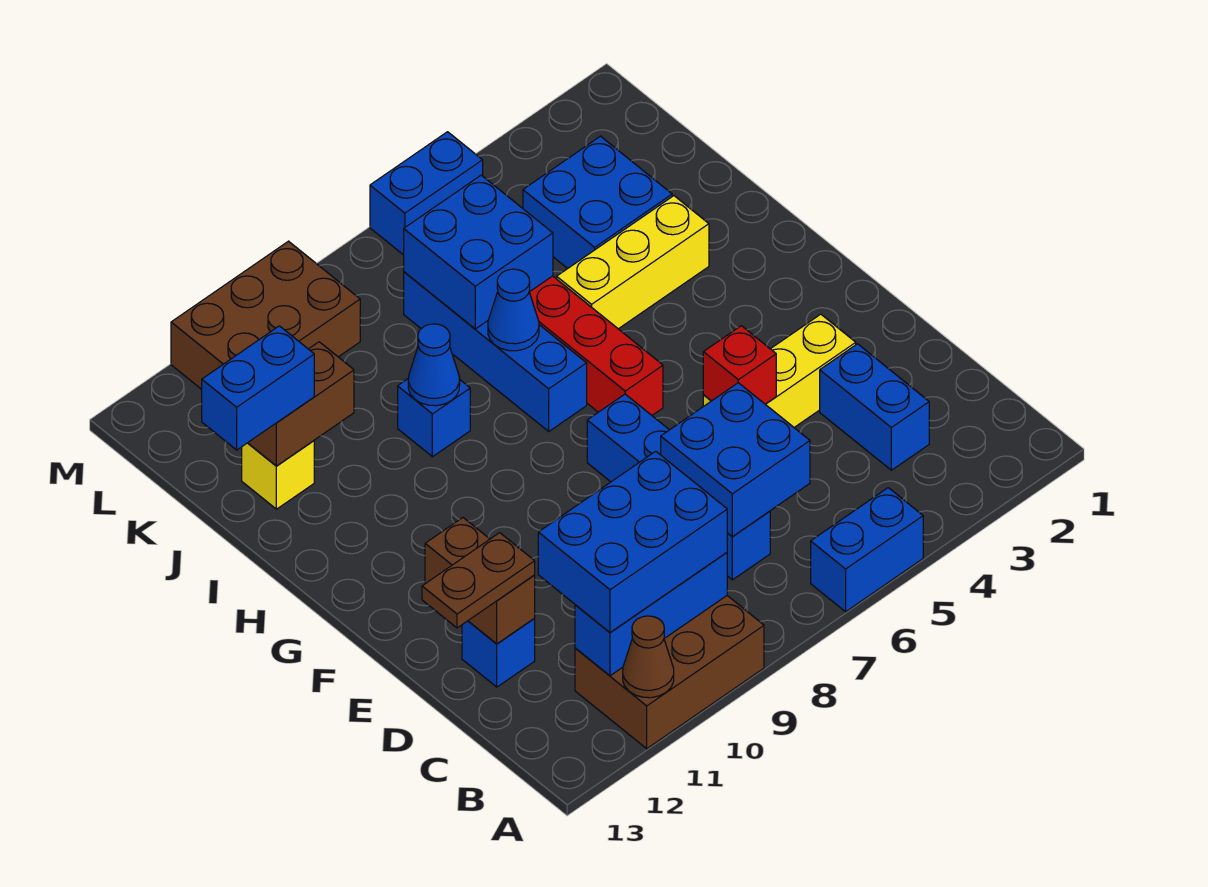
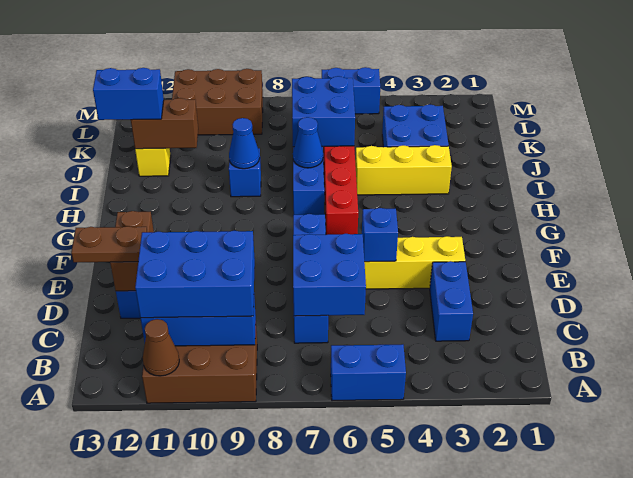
red brick E5 level 2 -> blue brick E5 level 2

